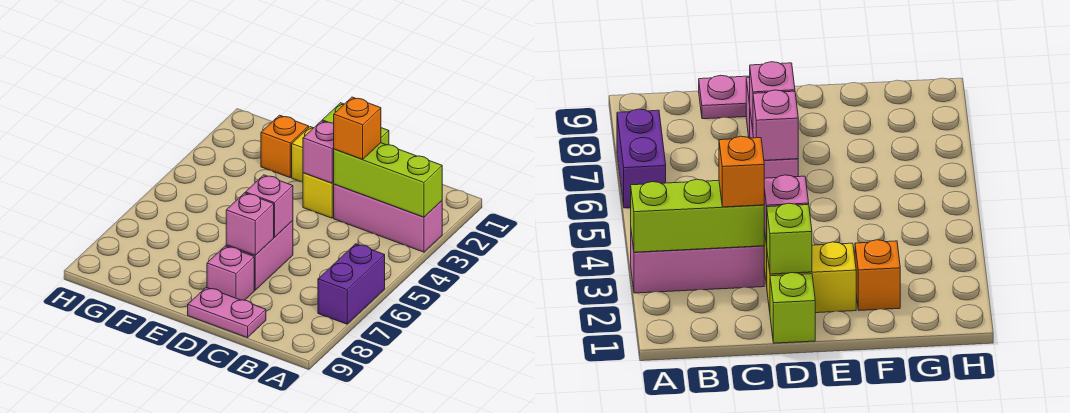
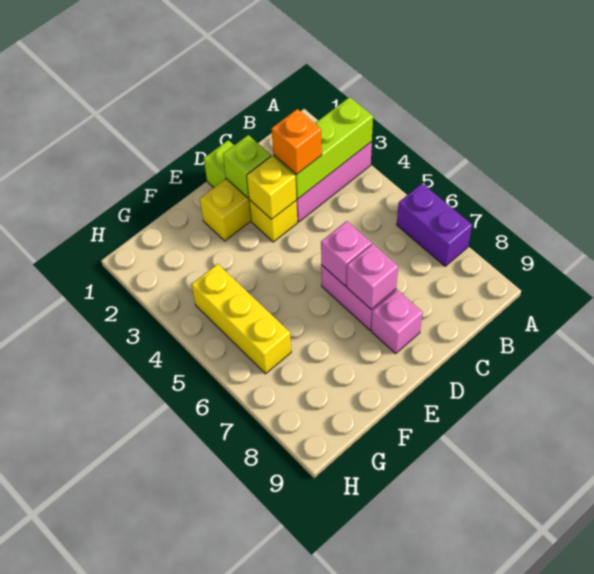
pink plate C9:D9 level 1 -> none
pink brick D3 level 2 -> yellow brick D3 level 2
orange brick F2 level 1 -> none
none -> yellow brick G4:G6 level 1

